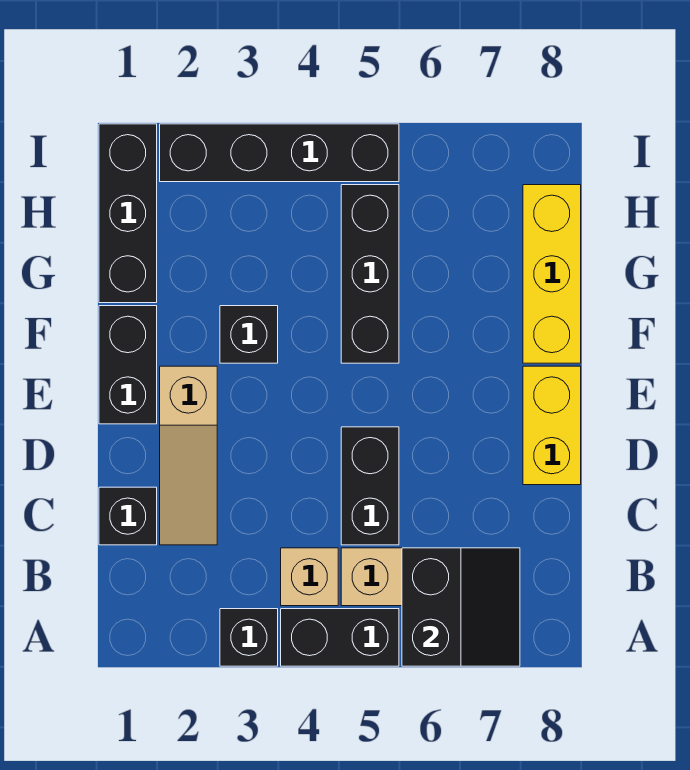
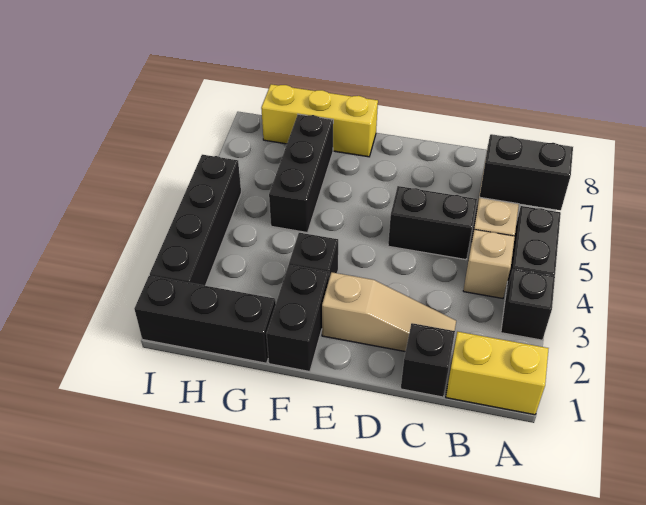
yellow brick D8:E8 level 1 -> yellow brick A1:B1 level 1
black brick E1:F1 level 1 -> black brick F1:F2 level 1
black brick F5:H5 level 1 -> black brick G5:G7 level 1

